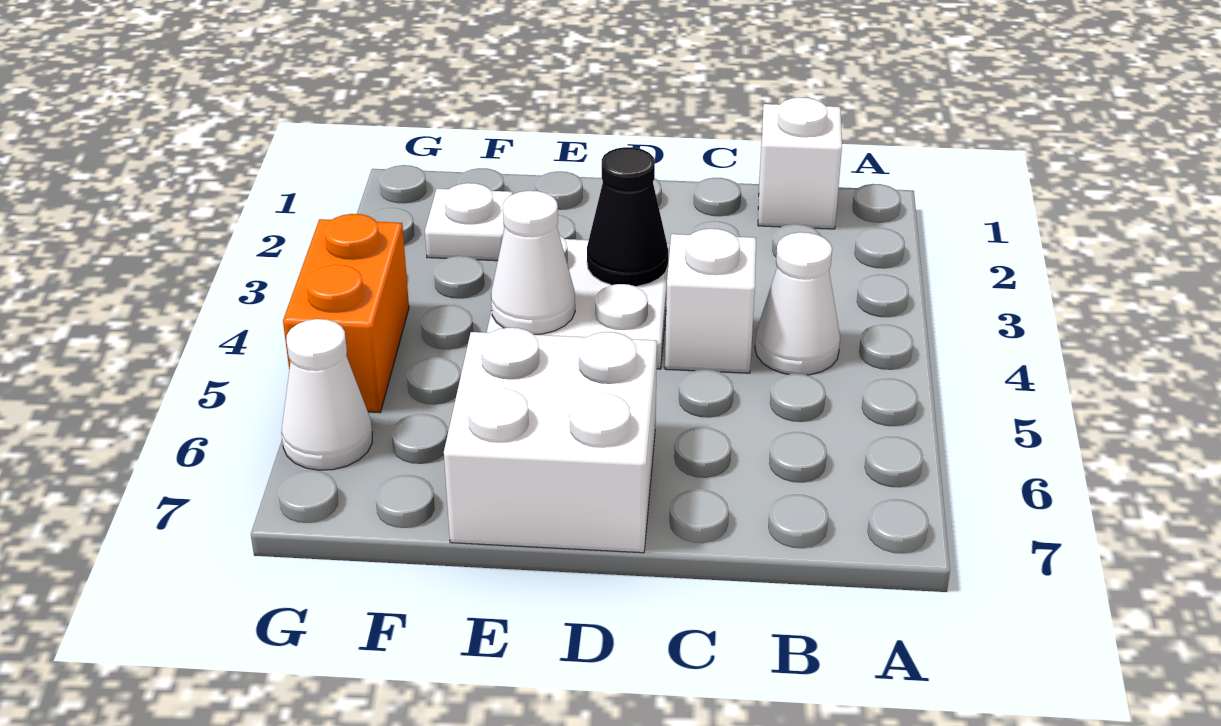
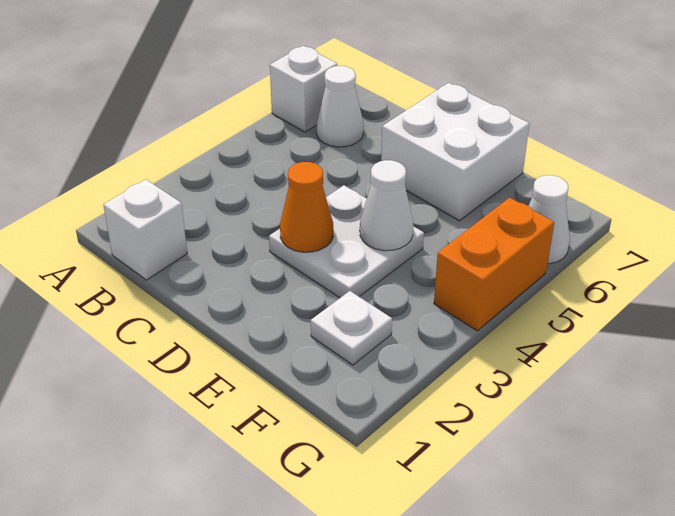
white cone B4 level 1 -> white cone B6 level 1
white brick C4 level 1 -> white brick A6 level 1
black cone D3 level 2 -> orange cone D3 level 2

